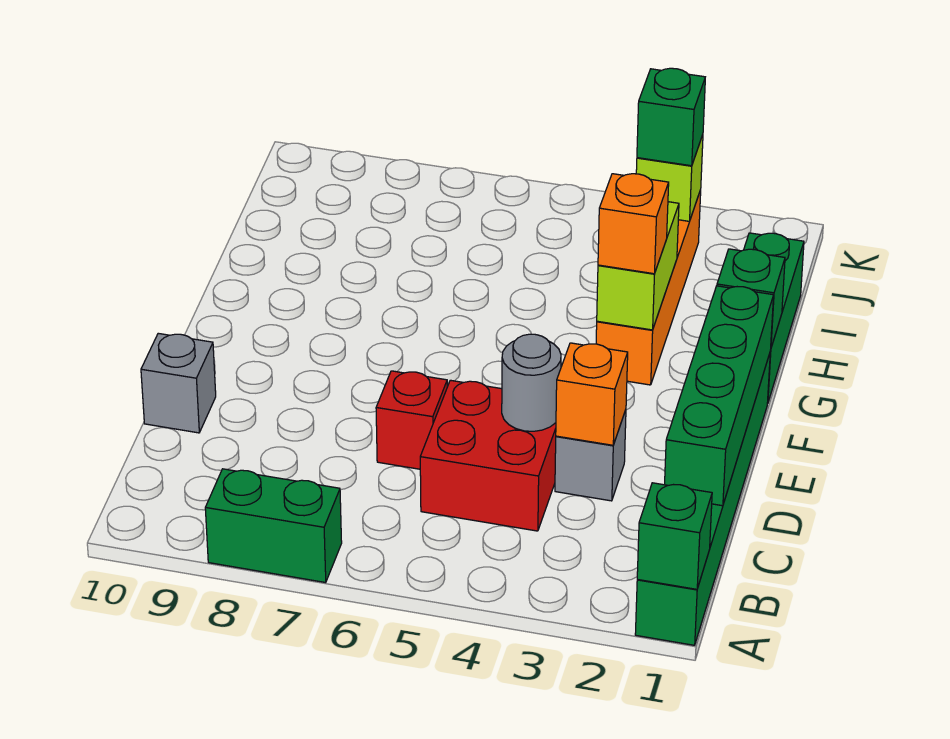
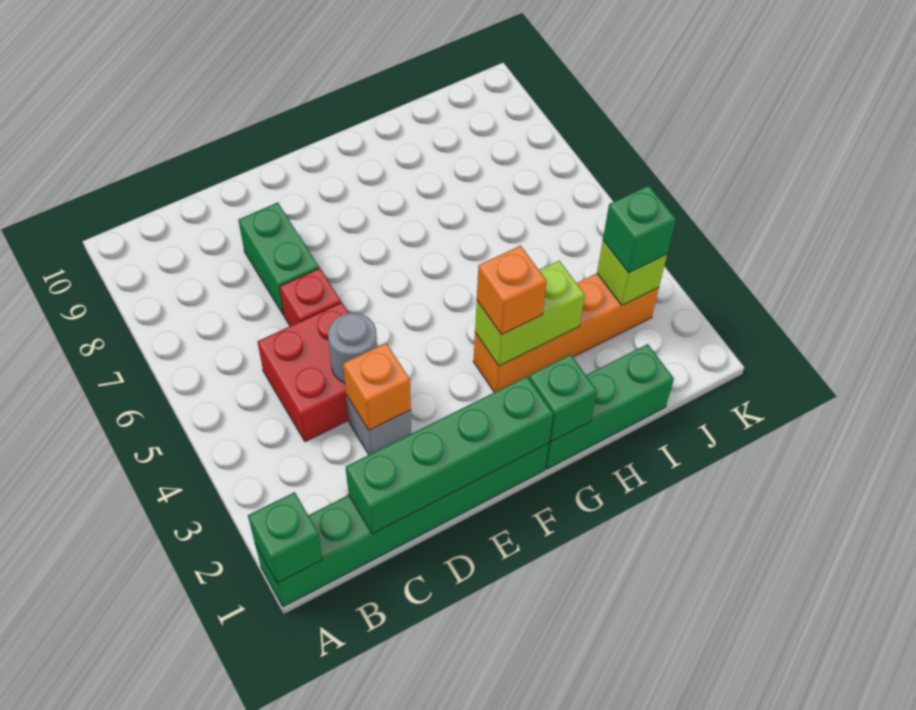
green brick A7:A8 level 1 -> green brick D7:D8 level 1
grey brick D10 level 1 -> none

